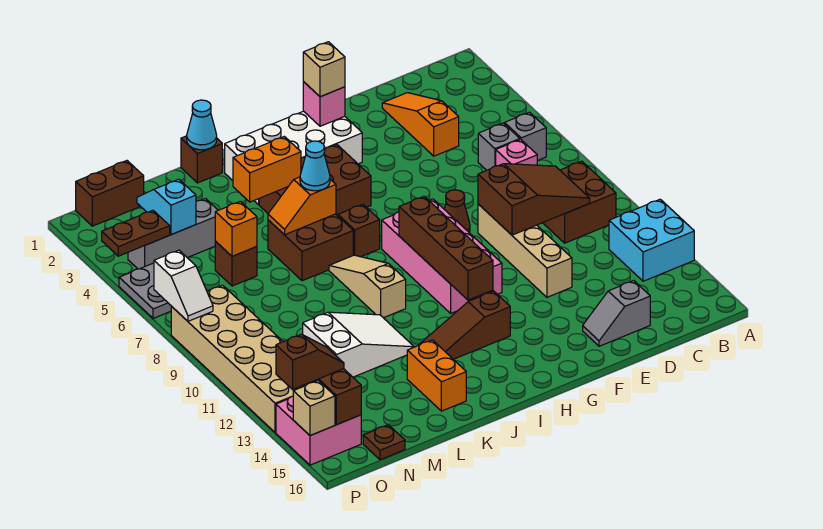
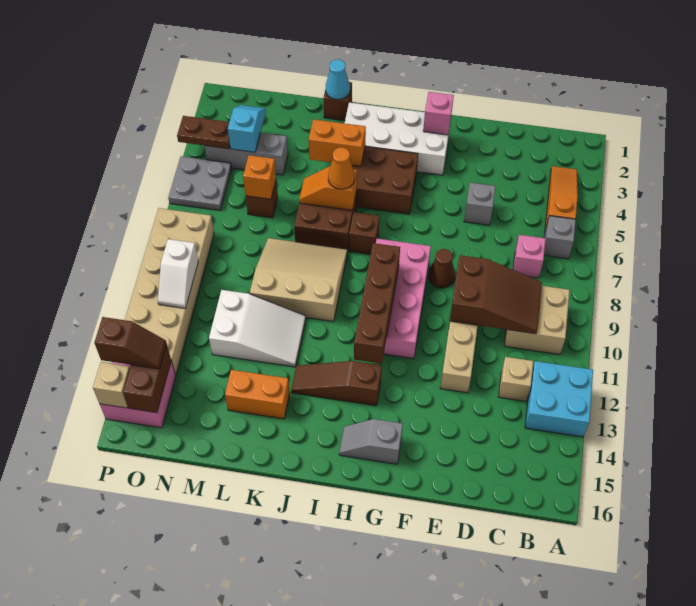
brown brick B9:C10 level 1 -> tan brick B9:C10 level 1
grey brick C6 level 1 -> grey brick E5 level 1
orange slope D2:D4 level 1 top 4 -> orange slope B3:B5 level 1 top 5
grey slope D15:E15 level 1 top D -> grey slope G15:H15 level 1 top G
tan brick G2 level 3 -> tan brick C12 level 1
cyan cone J6 level 3 -> orange cone J6 level 3
tan slope J8:J10 level 1 top 10 -> tan slope J8:L10 level 1 top 10
orange brick K14:K15 level 1 -> orange brick K14:L14 level 1
brown brick N1:O1 level 1 -> none
brown plate N16 level 1 -> none
white slope P7:P8 level 2 top 7 -> white slope O10:O11 level 2 top 10

